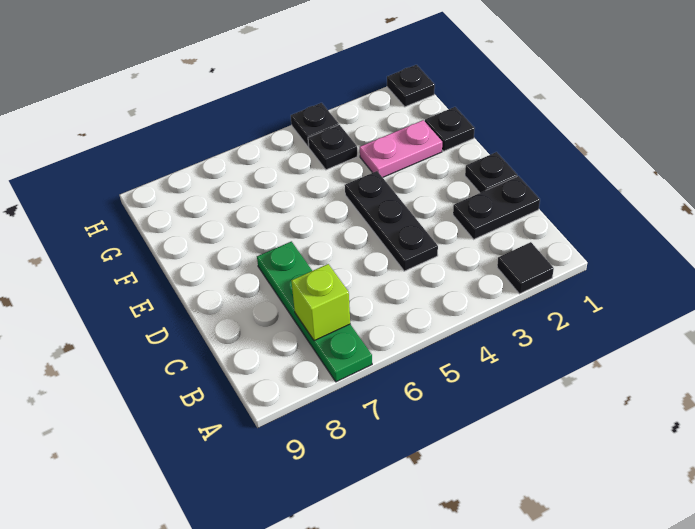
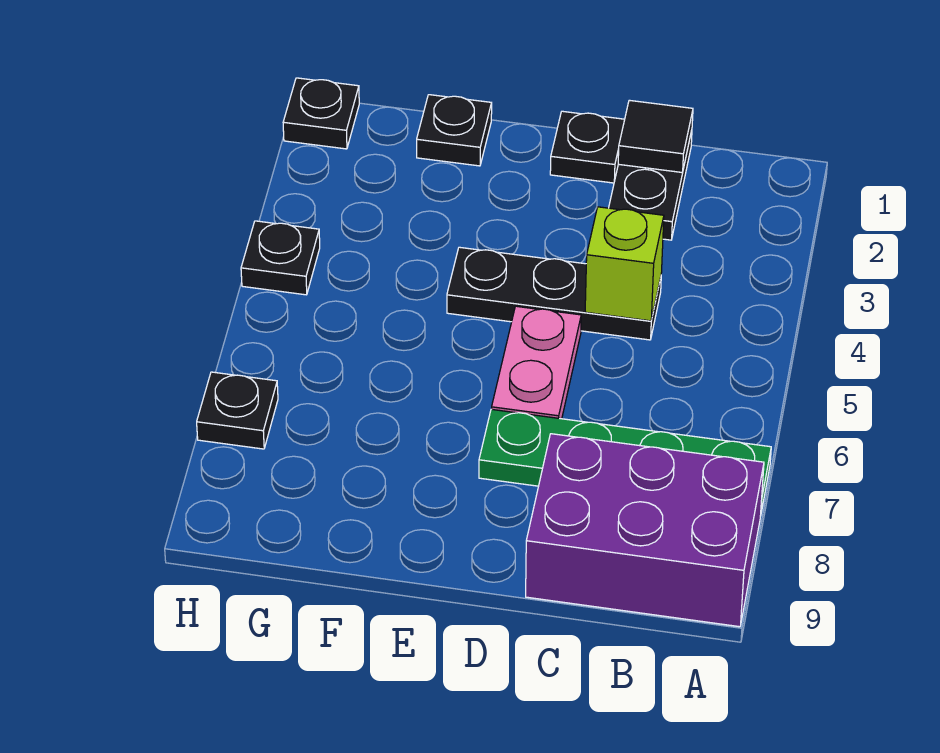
black tile A2 level 1 -> black tile C1 level 2
none -> purple brick A8:C9 level 1
lime brick B7 level 2 -> lime brick C4 level 2
pink plate F2:F3 level 1 -> pink plate D5:D6 level 1
black plate G4 level 1 -> black plate H7 level 1

